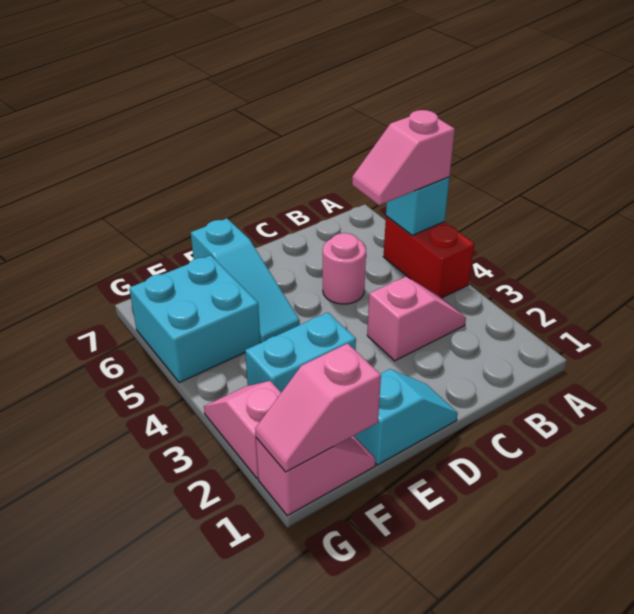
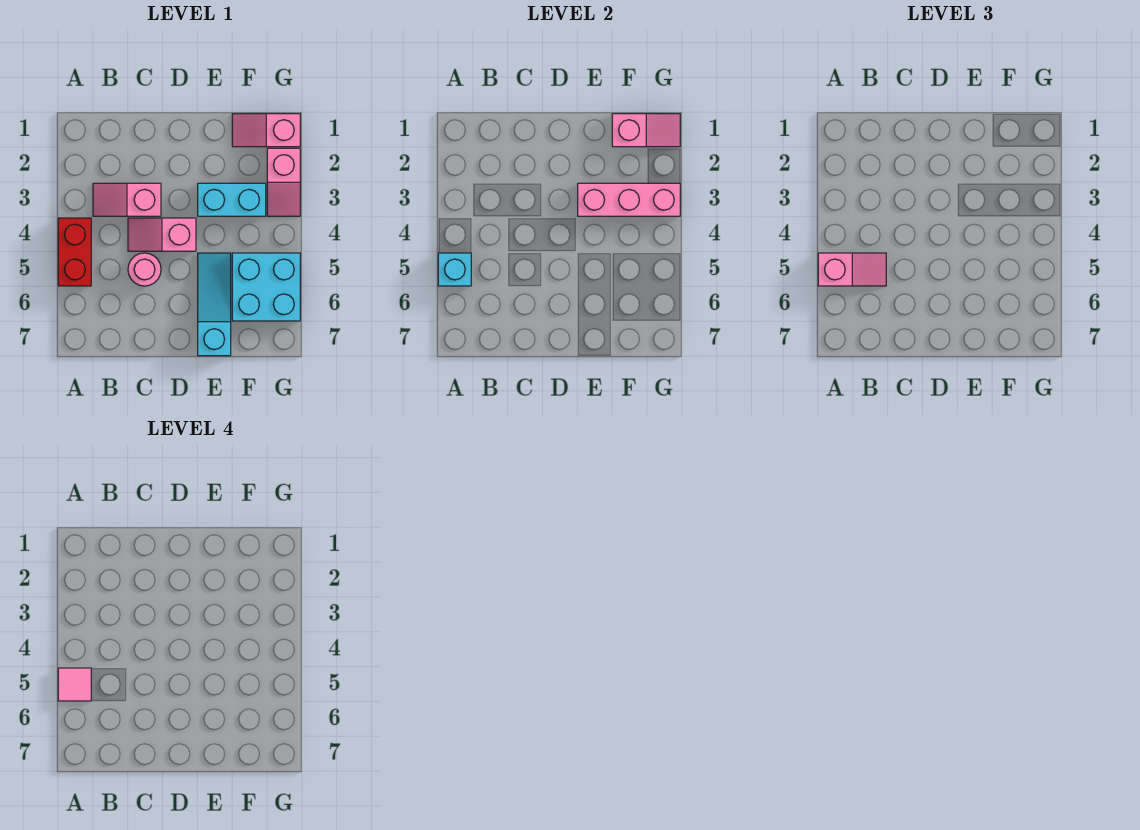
none -> pink tile A5 level 4
none -> pink slope C4:D4 level 1 top D
cyan slope D1:E1 level 1 top E -> none
none -> pink brick E3:G3 level 2

